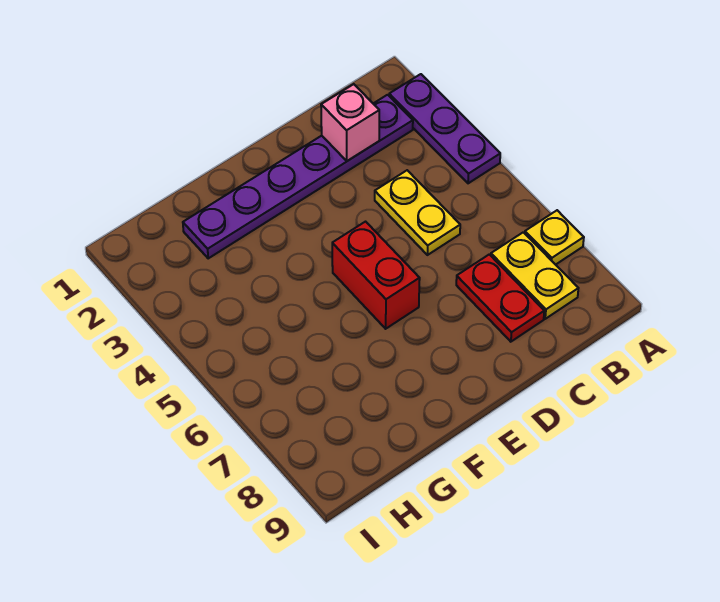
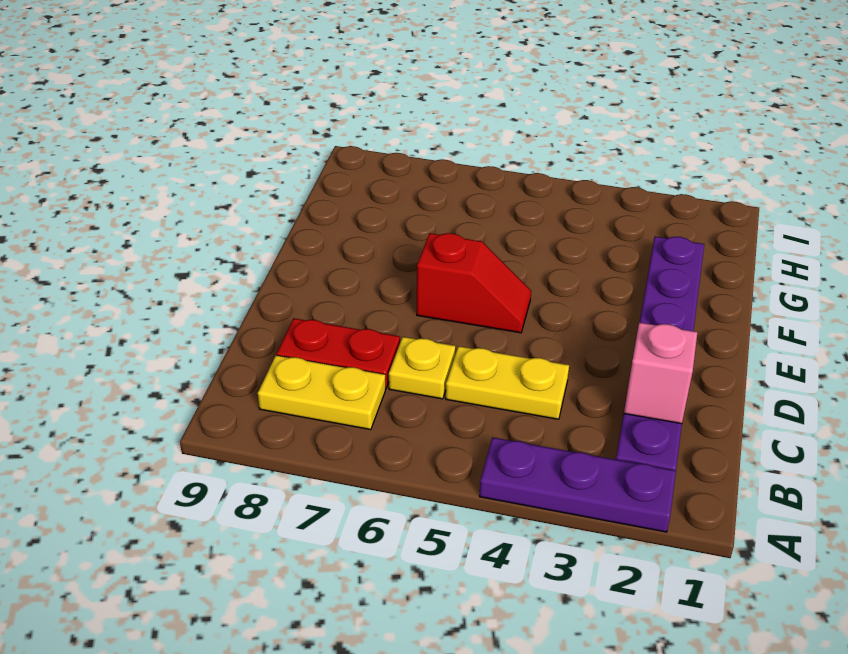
yellow plate A7 level 1 -> yellow plate C6 level 1
red brick E5:E6 level 1 -> red slope E5:E6 level 1 top 6

